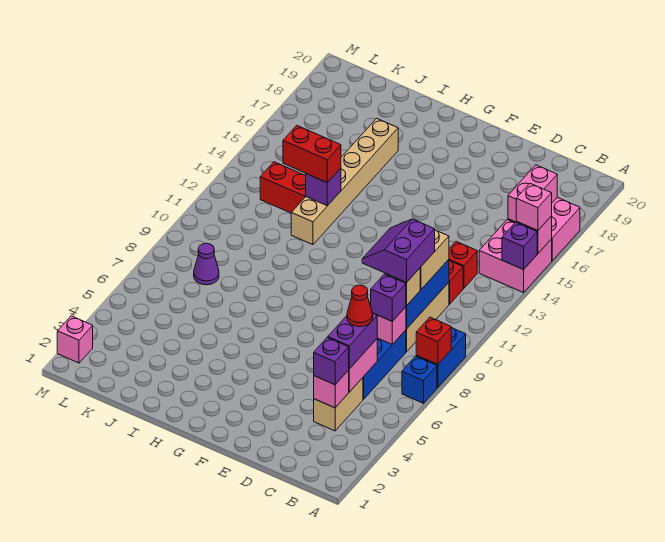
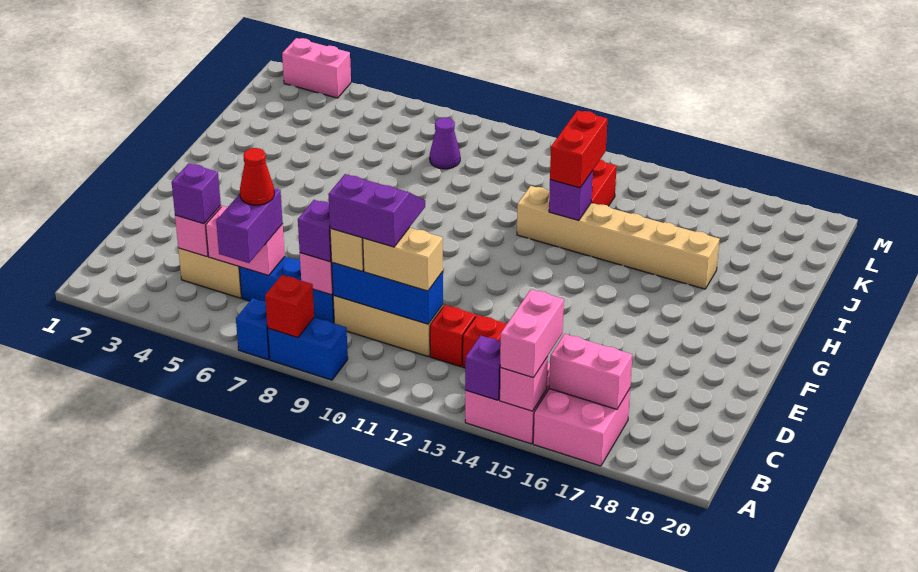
pink brick A15 level 3 -> pink brick A15:B15 level 3
purple brick C5:C6 level 3 -> purple brick B6:C6 level 3
pink brick M2 level 1 -> pink brick M2:M3 level 1

